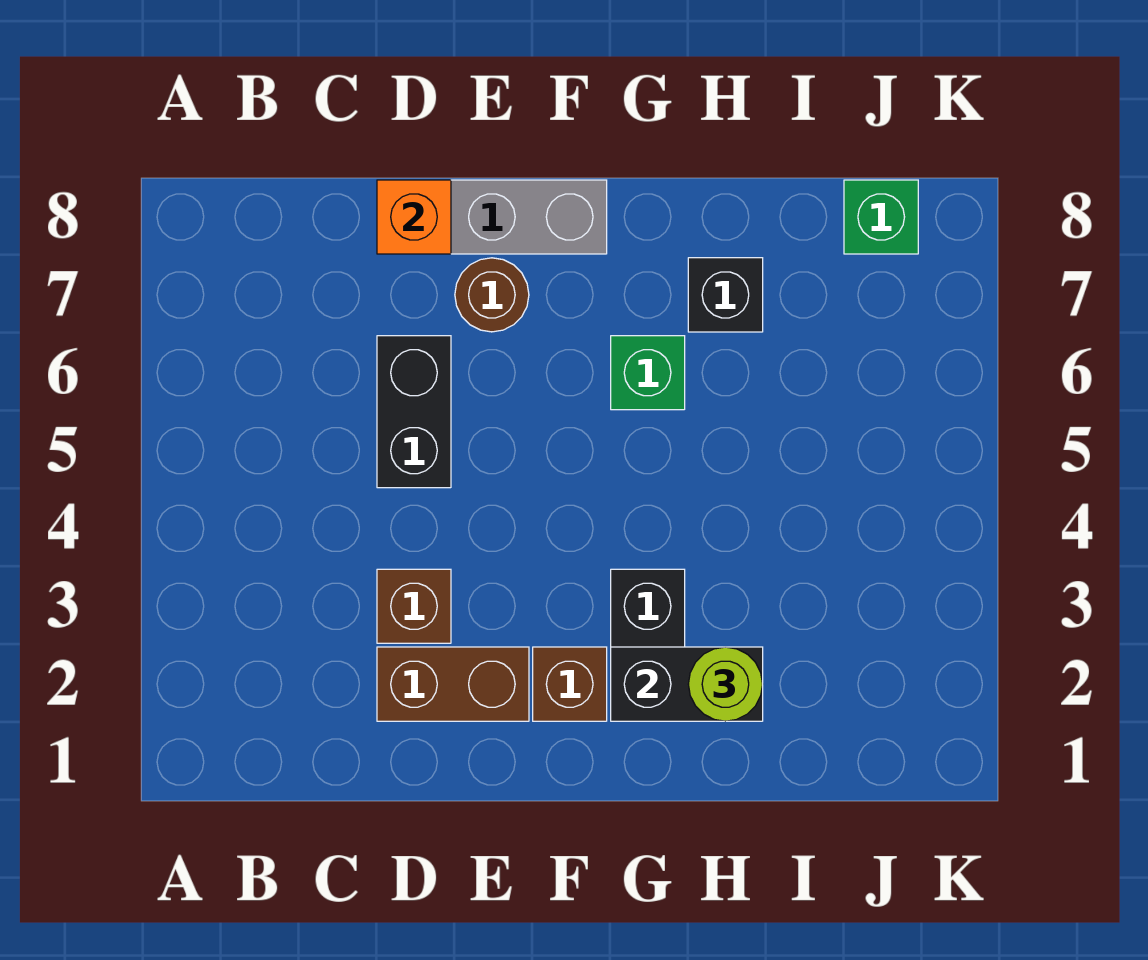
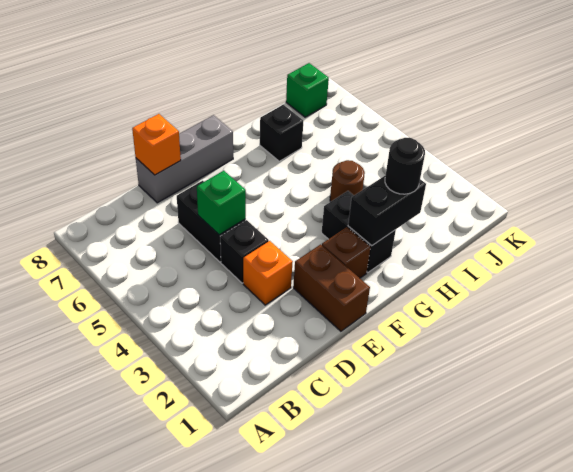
brown brick D2:E2 level 1 -> brown brick E1:E2 level 1
brown brick D3 level 1 -> orange brick D3 level 1
none -> black brick D4 level 1
brown round brick E7 level 1 -> brown round brick H4 level 1
green brick G6 level 1 -> green brick D5 level 2
lime round brick H2 level 3 -> black round brick H2 level 3

